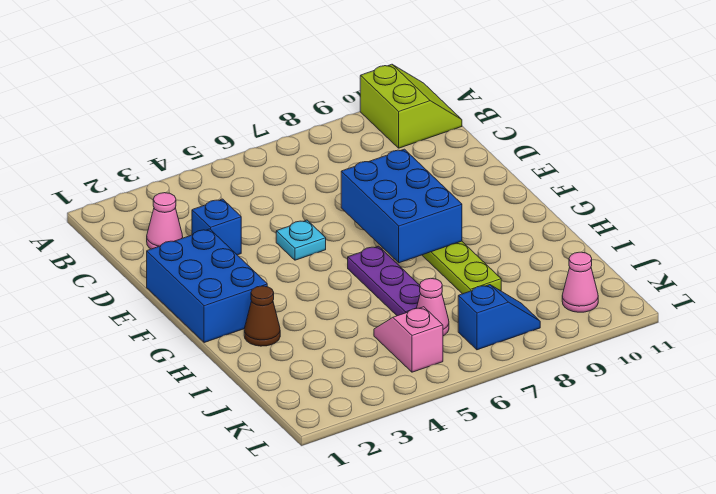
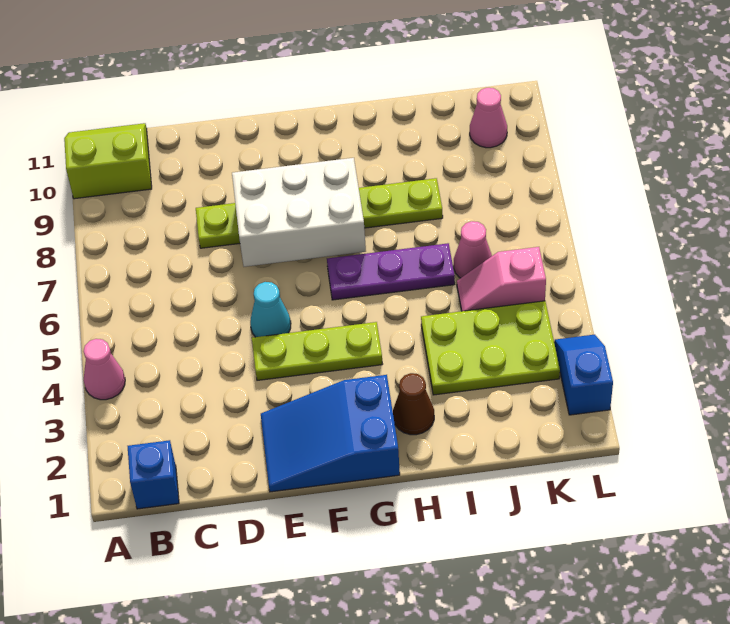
pink cone C2 level 1 -> pink cone A4 level 1
blue brick D3 level 1 -> blue brick B1 level 1
blue brick E1:G2 level 1 -> blue slope E1:G2 level 1 top G
none -> lime plate E4:G4 level 1
cyan plate E5 level 1 -> cyan cone E5 level 1
blue brick E7:G8 level 2 -> white brick E7:G8 level 2
none -> lime plate I3:K4 level 1
blue slope K7:K8 level 1 top 7 -> blue slope L2:L3 level 1 top 2

